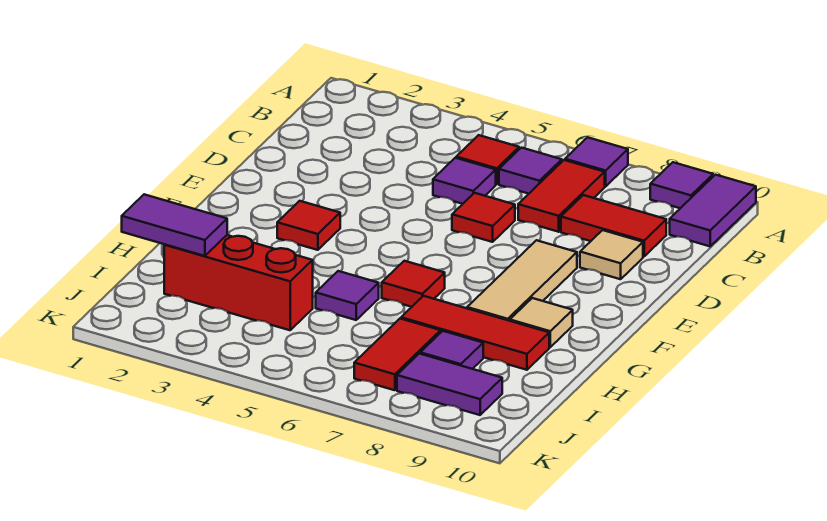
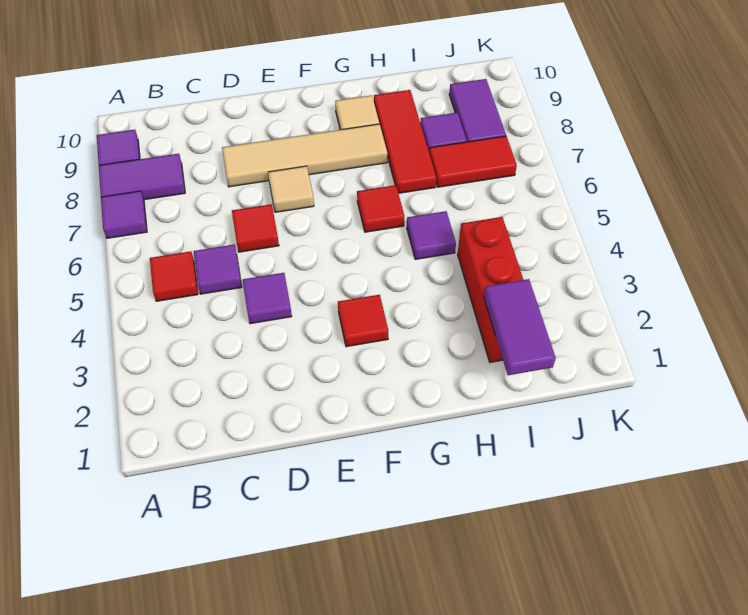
purple tile A10:B10 level 1 -> purple tile A8:B8 level 1
purple tile B6 level 1 -> purple tile D4 level 1
red tile B7:C7 level 1 -> none
red tile C8:C9 level 1 -> none
tan tile D9 level 1 -> tan tile E7 level 1
tan tile E8:G8 level 1 -> tan tile D8:G8 level 1

